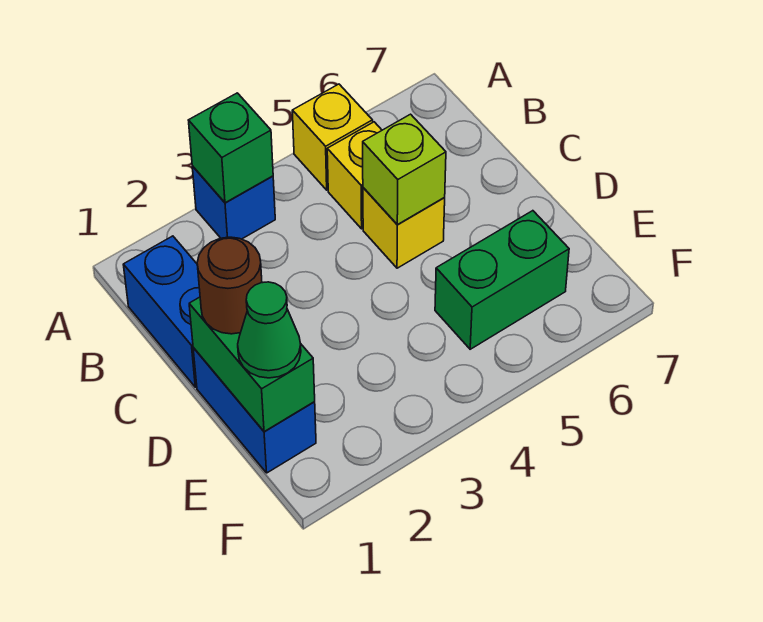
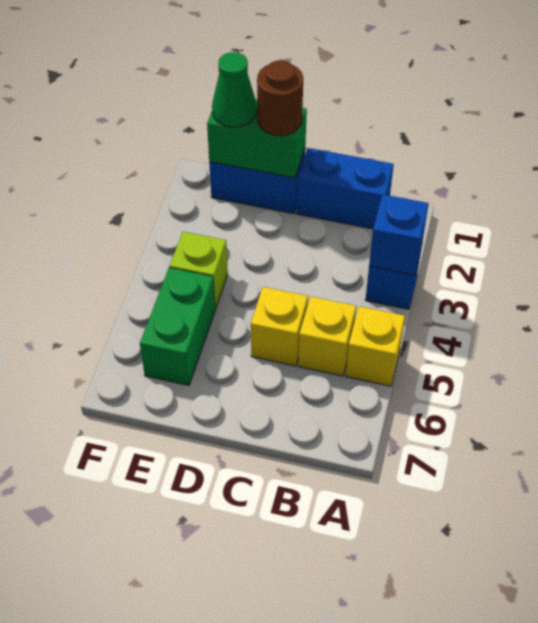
green brick A3 level 2 -> blue brick A3 level 2
lime brick C5 level 2 -> lime brick E4 level 1

